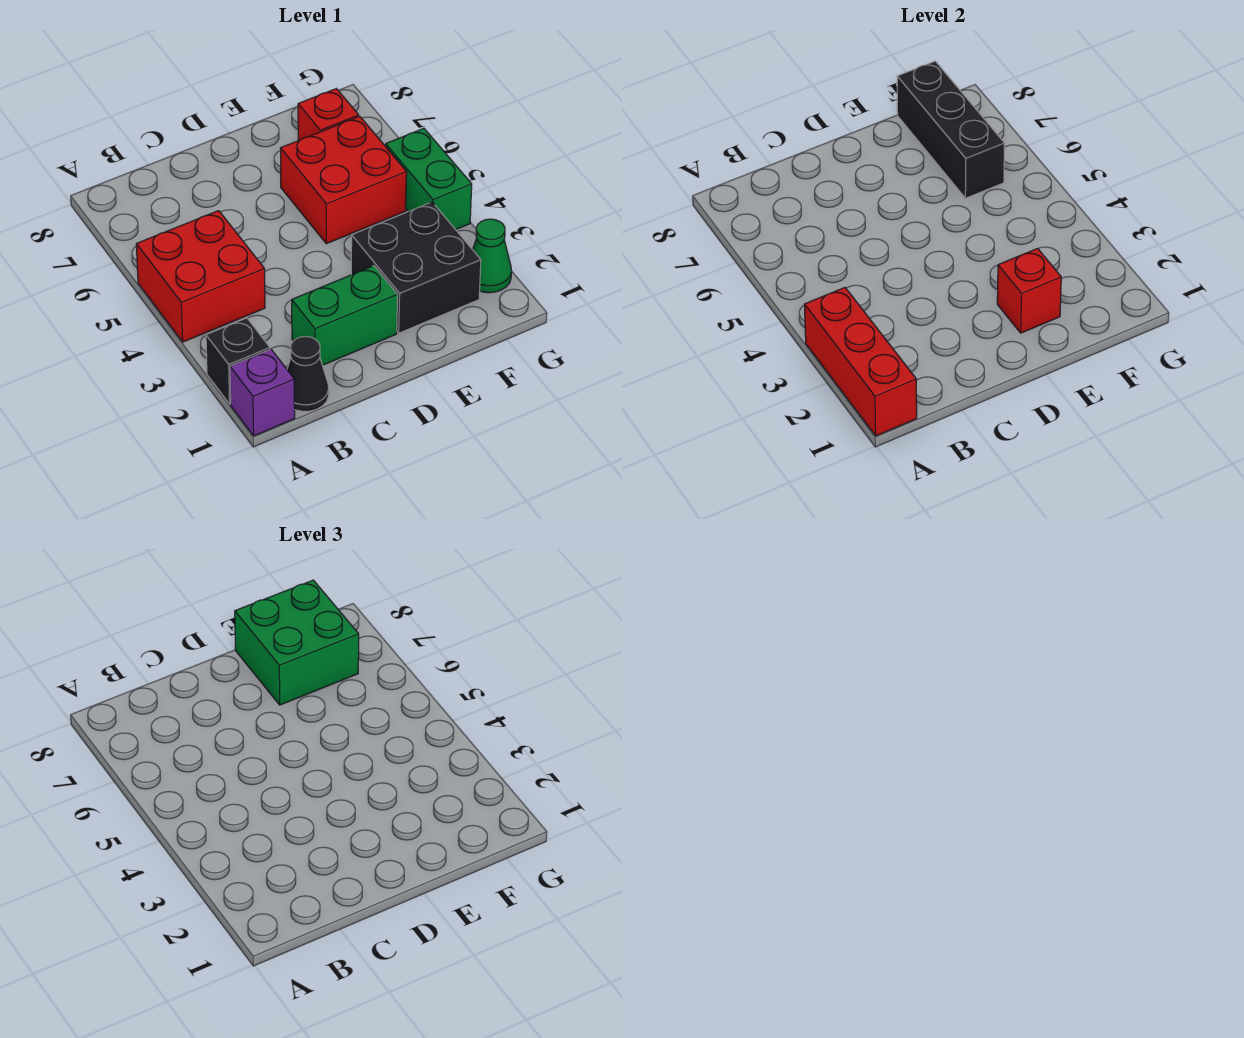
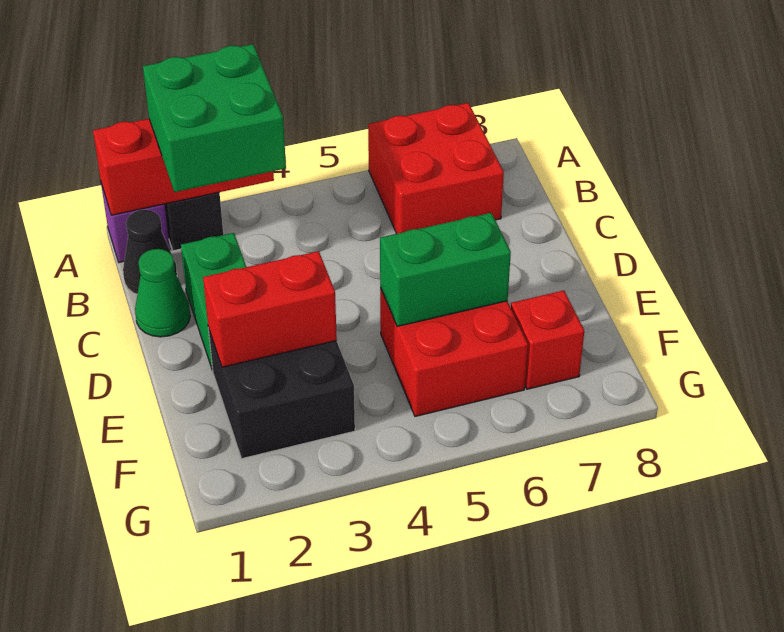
red brick A4:B5 level 1 -> red brick A6:B7 level 1
red brick E2 level 2 -> red brick E2:E3 level 2
green brick E7:F8 level 3 -> green brick A2:B3 level 3
black brick F6:F8 level 2 -> none
green cone G2 level 1 -> green cone C1 level 1
green brick G4:G5 level 1 -> green brick E5:E6 level 2

